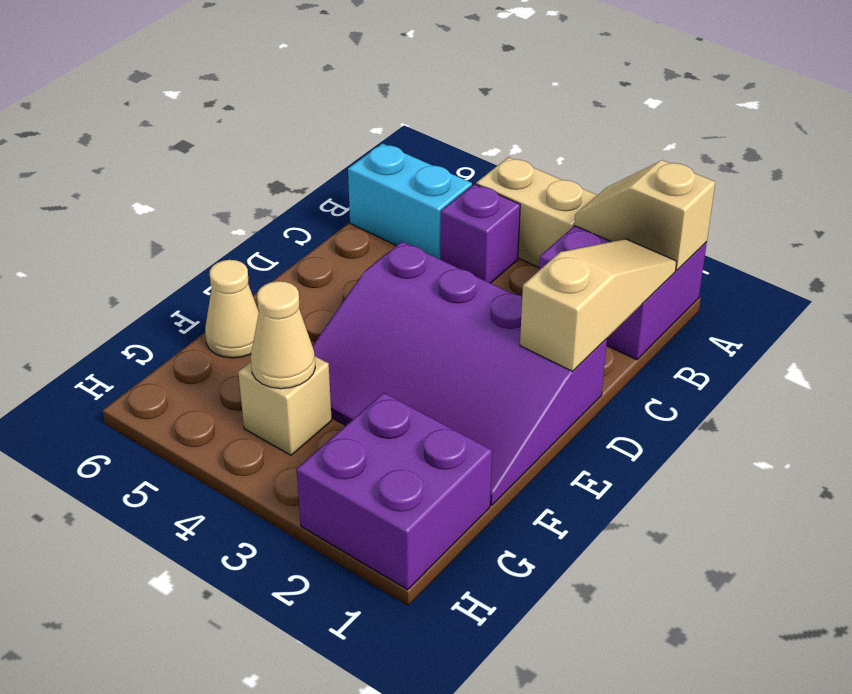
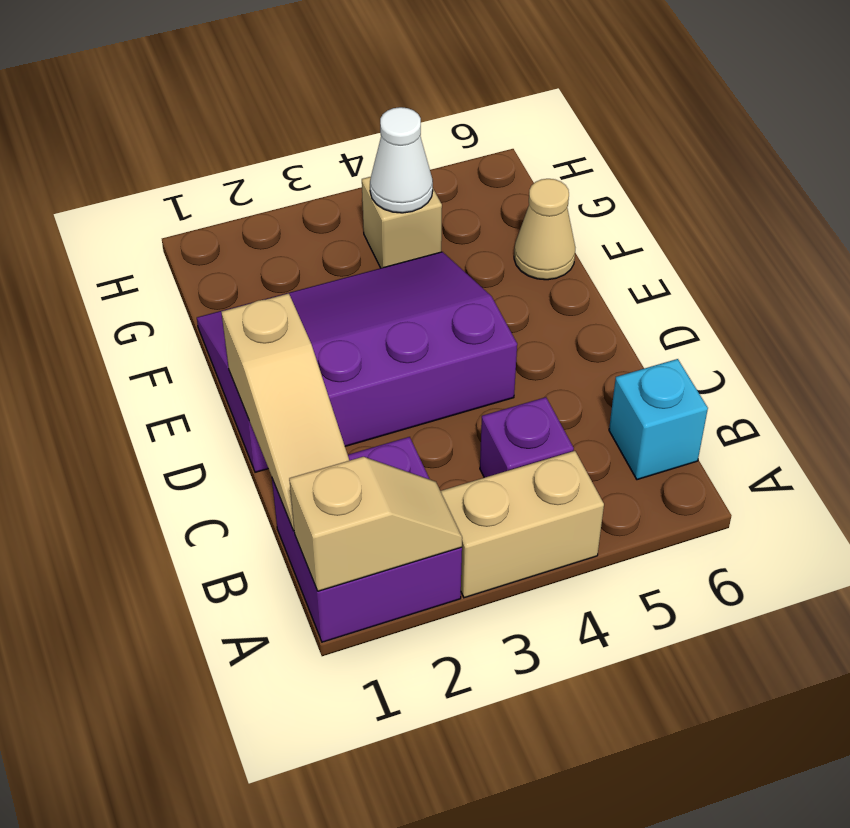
cyan brick B5:B6 level 1 -> cyan brick B6 level 1
purple brick G1:H2 level 1 -> none
tan cone G4 level 2 -> white cone G4 level 2

